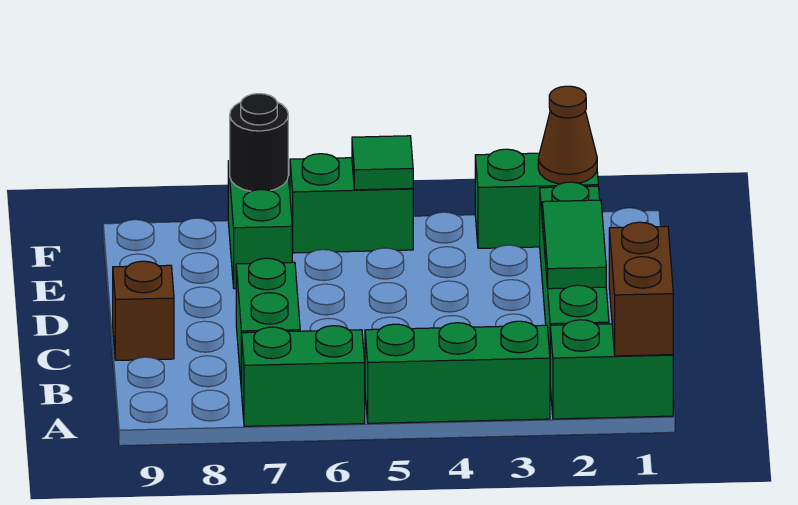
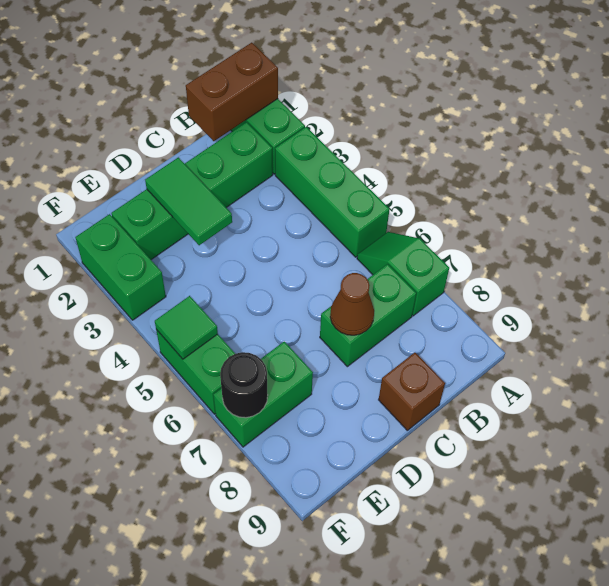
green brick A6:A7 level 1 -> green slope A6:A7 level 1 top 7
green tile C2:D2 level 2 -> green tile D2:D3 level 2
brown cone F2 level 2 -> brown cone C7 level 2

